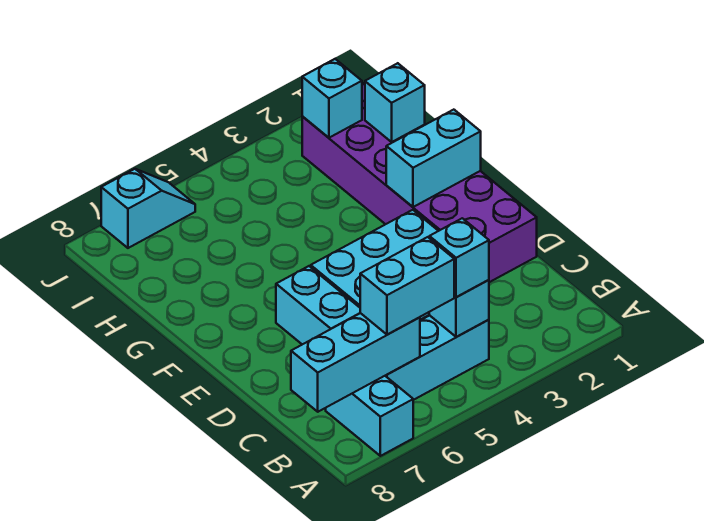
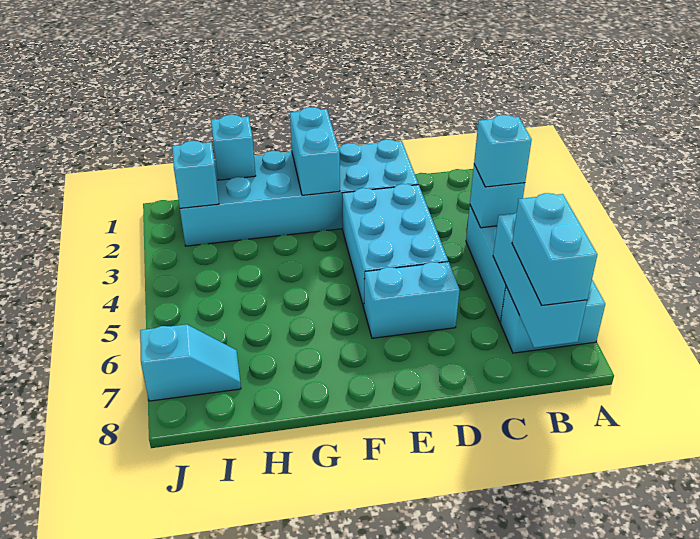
cyan brick B5:B6 level 3 -> cyan brick B7:B8 level 3
purple brick D1:I2 level 1 -> cyan brick D1:I2 level 1
cyan slope J6:J7 level 1 top 7 -> cyan slope I7:J7 level 1 top J

